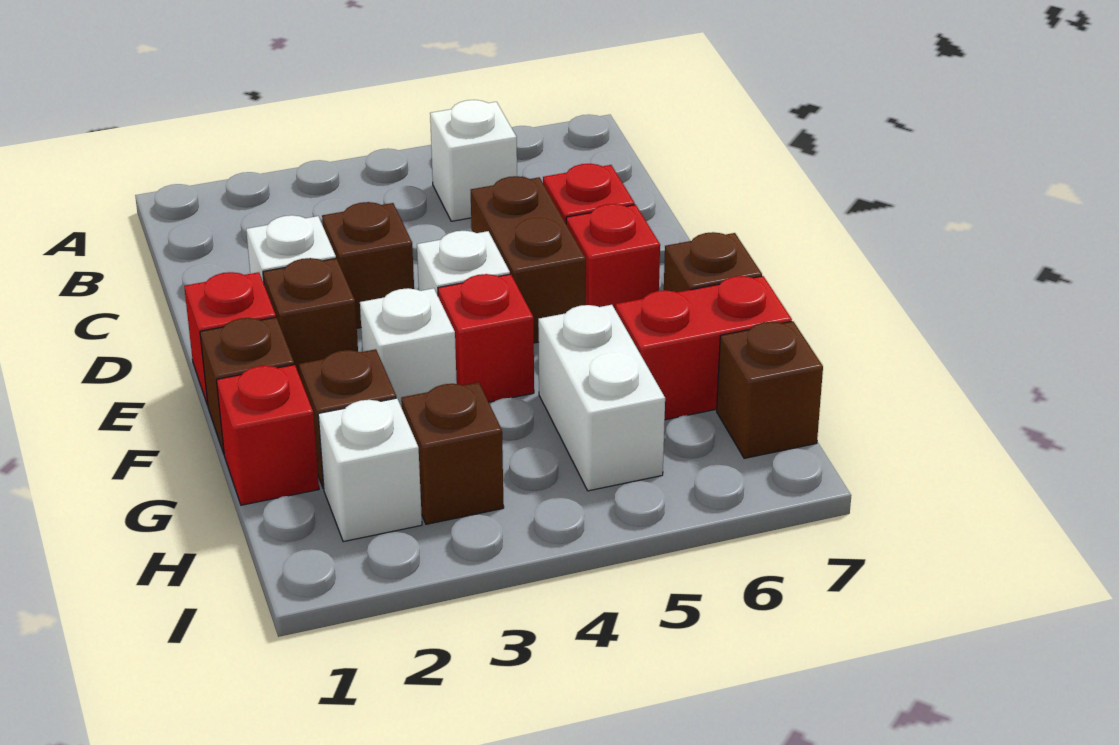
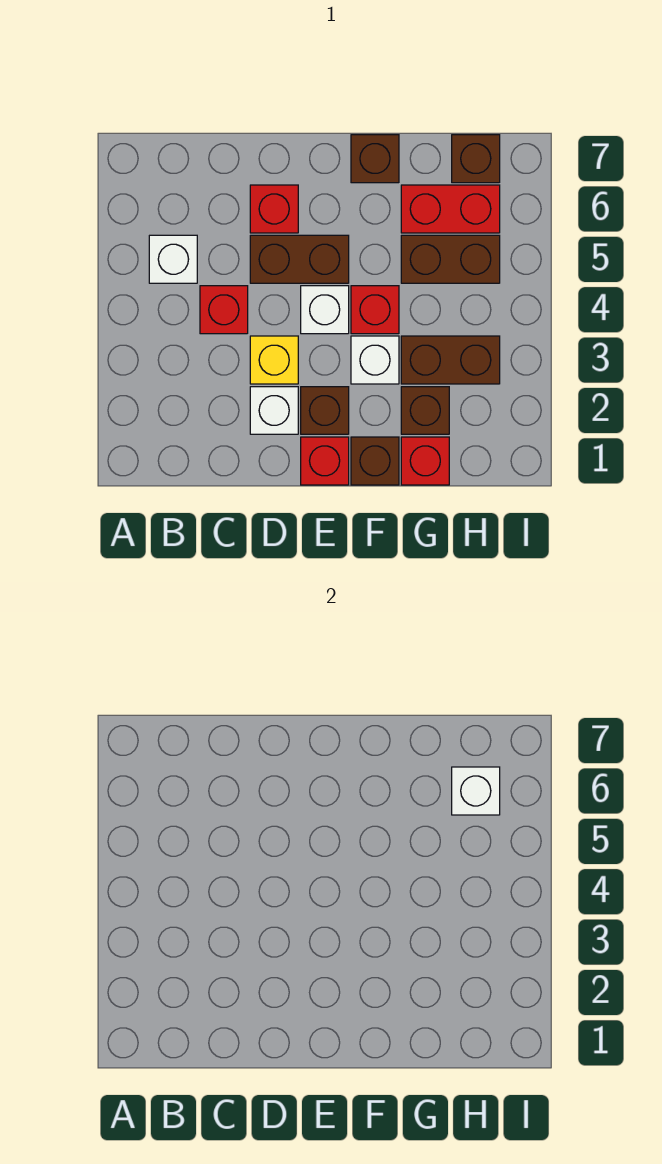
brown brick D3 level 1 -> yellow brick D3 level 1
red brick E6 level 1 -> red brick C4 level 1
white brick G5:H5 level 1 -> brown brick G5:H5 level 1
red brick G6:G7 level 1 -> red brick G6:H6 level 1
white brick H2 level 1 -> white brick H6 level 2
brown brick H3 level 1 -> brown brick G3:H3 level 1

